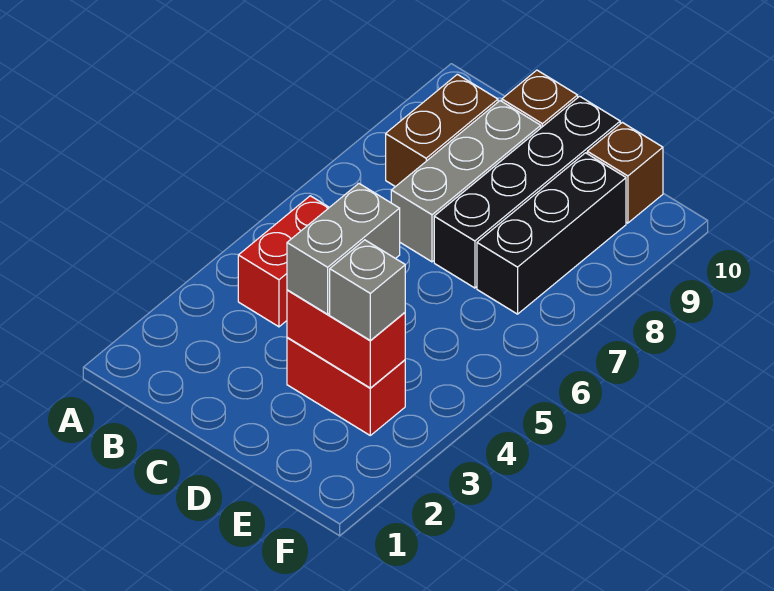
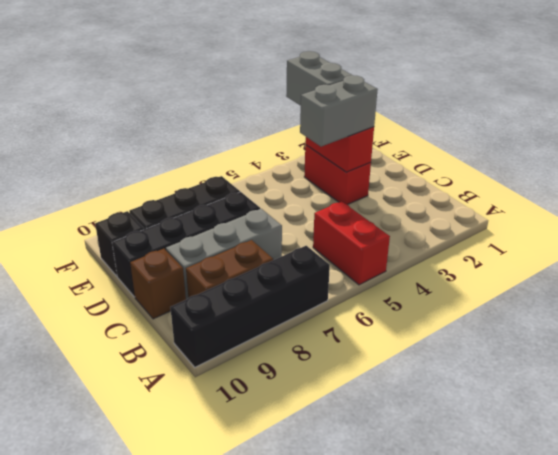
none -> black brick A7:A10 level 1
red brick B4:B5 level 1 -> red brick A5:B5 level 1
grey brick E3 level 3 -> grey brick E3:F3 level 3
brown brick E10 level 1 -> black brick E10 level 1

